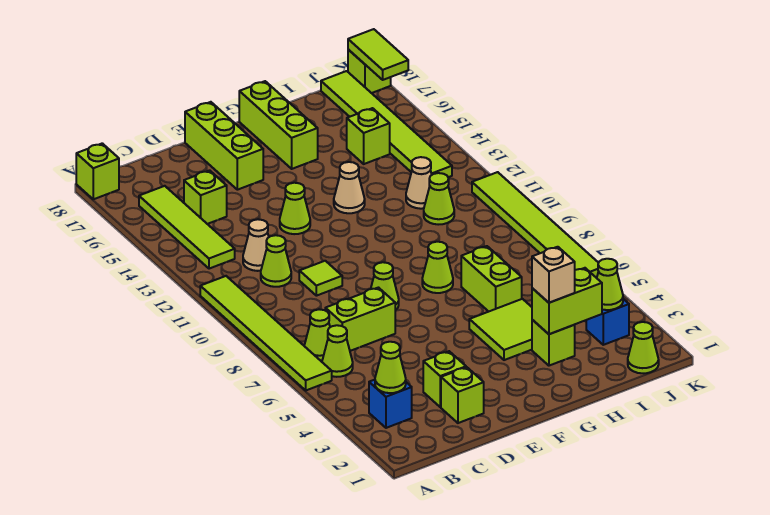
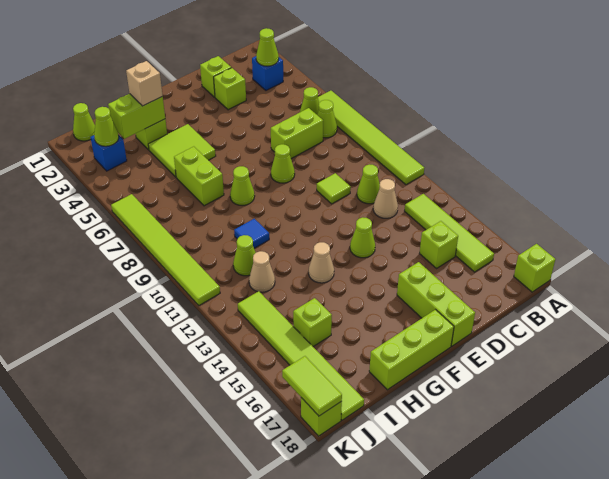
lime brick G16:G18 level 1 -> lime brick F18:H18 level 1
none -> blue tile H10 level 1

